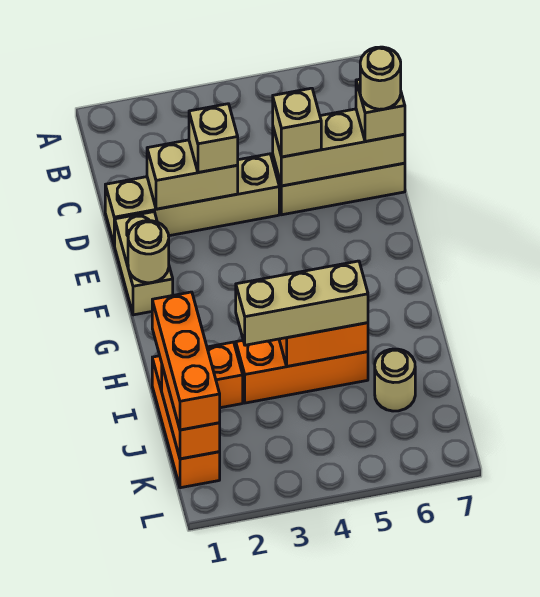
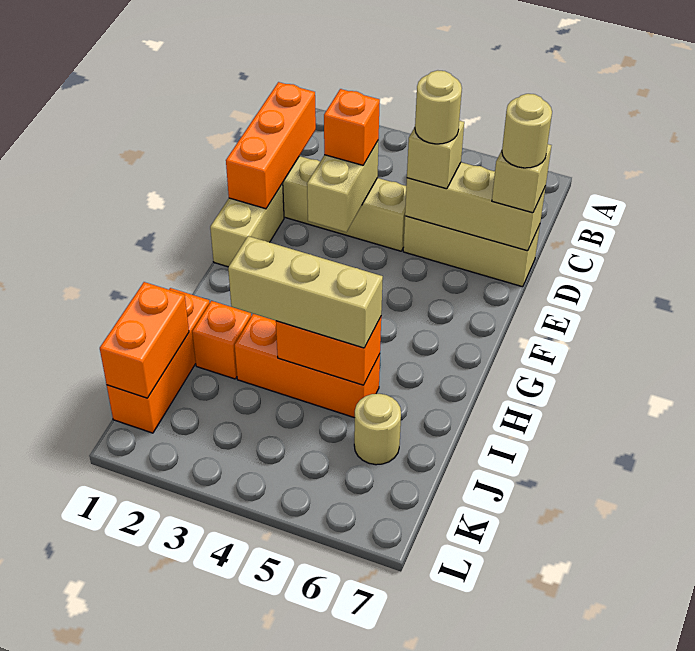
tan brick D2:D3 level 2 -> tan brick D3:E3 level 2
tan brick D3 level 3 -> orange brick D3 level 3
tan round brick F1 level 2 -> tan round brick D5 level 4
orange brick I1:K1 level 3 -> orange brick C1:E1 level 2

